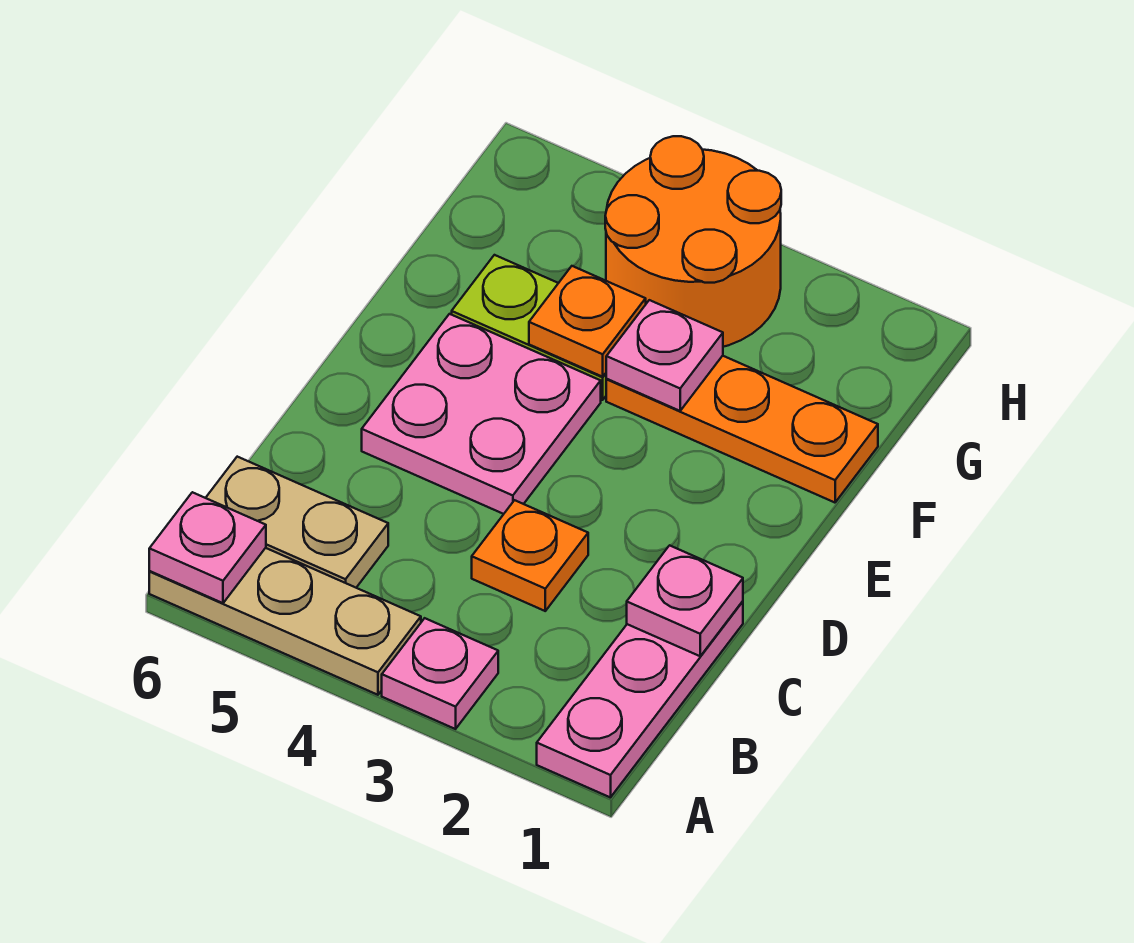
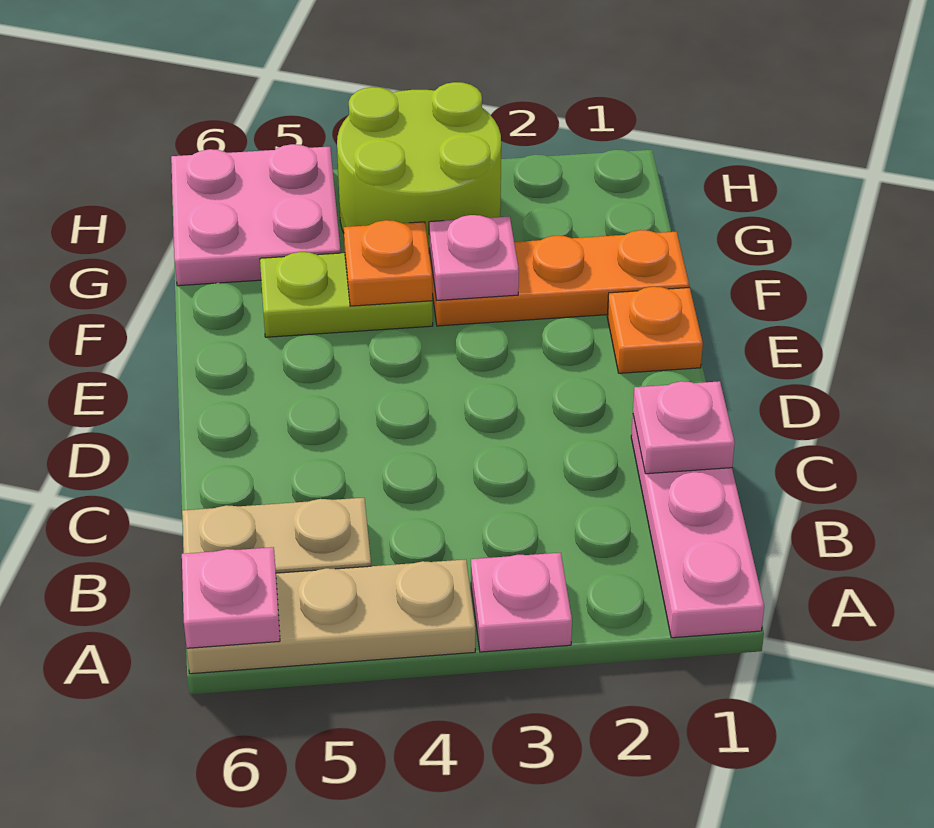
orange plate C3 level 1 -> orange plate E1 level 1
pink plate D4:E5 level 1 -> pink plate G5:H6 level 1
orange round brick G3:H4 level 1 -> lime round brick G3:H4 level 1

